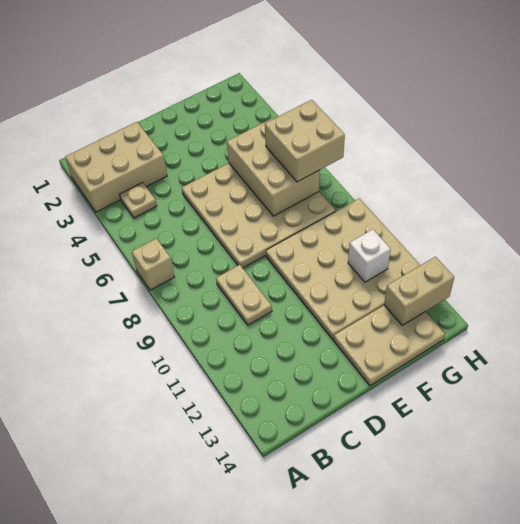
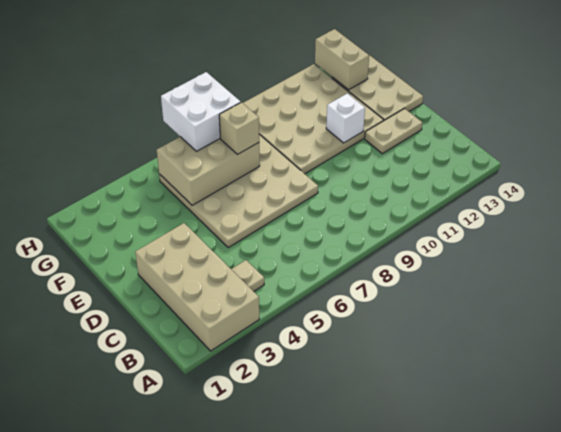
tan brick A2:C3 level 1 -> tan brick A2:D3 level 1
tan brick A7 level 1 -> tan brick F7 level 3
tan plate C9:C10 level 1 -> tan plate D12:D13 level 1
tan brick G6:H7 level 3 -> white brick G6:H7 level 3
white brick G11 level 2 -> white brick E11 level 2

